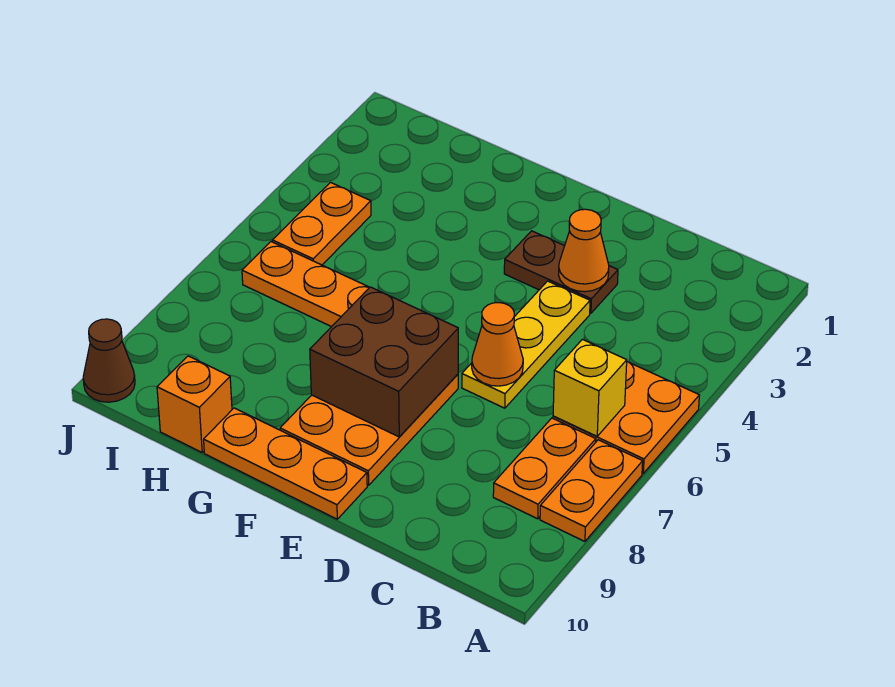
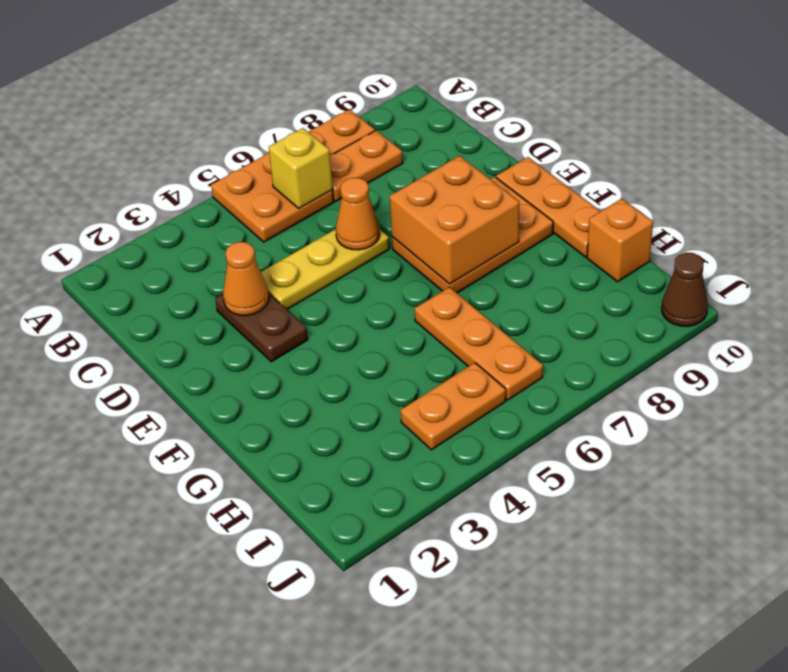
brown brick E7:F8 level 2 -> orange brick E7:F8 level 2

